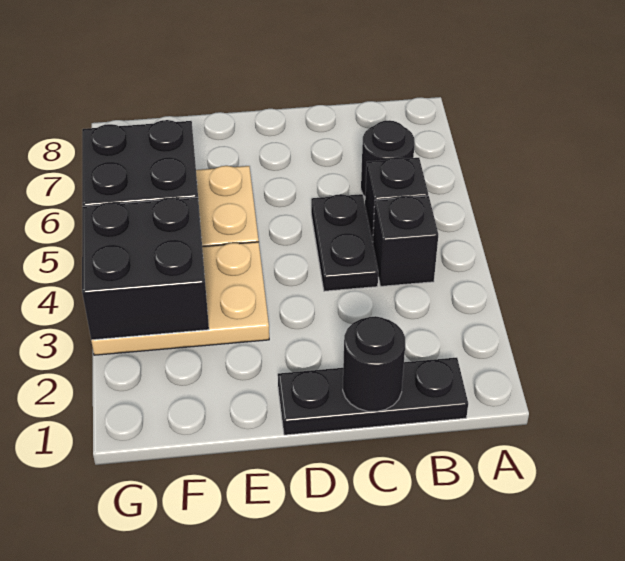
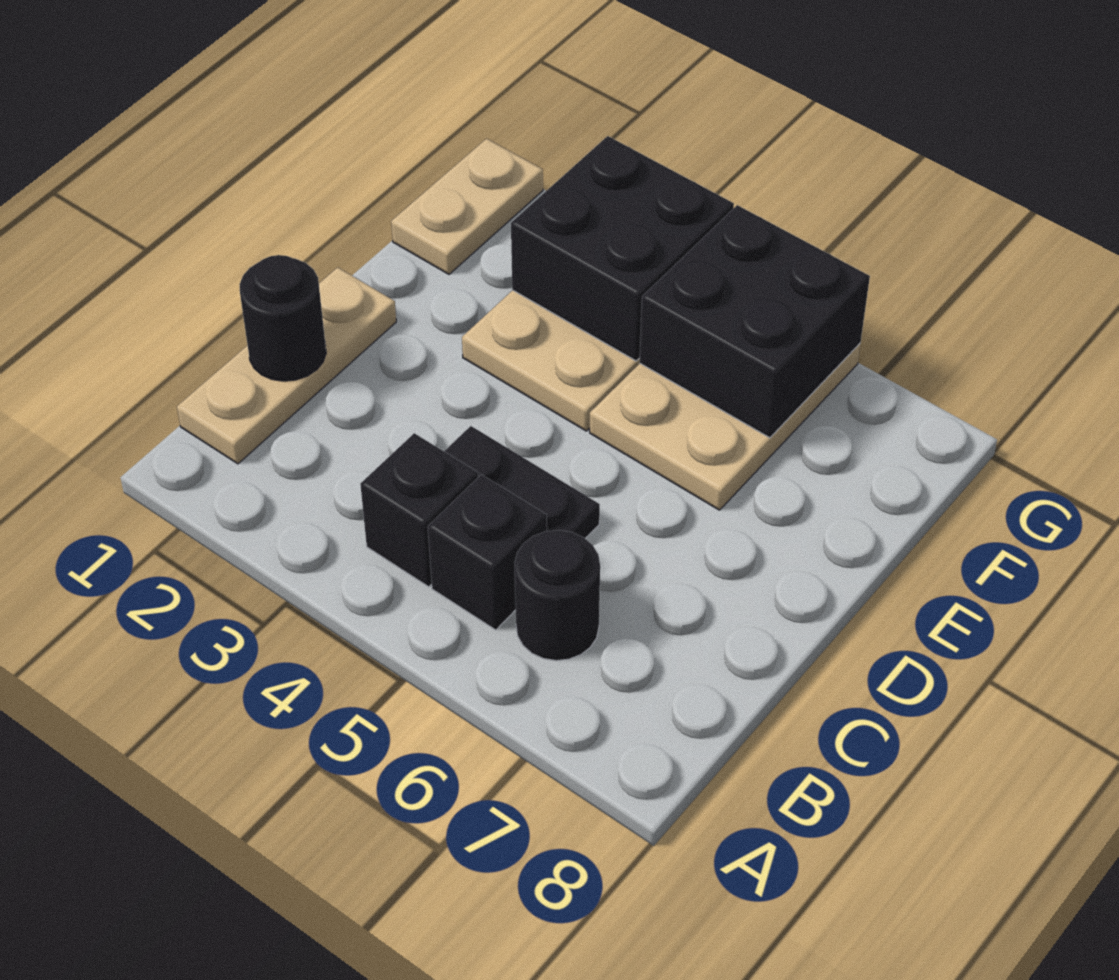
black plate B1:D1 level 1 -> tan plate B1:D1 level 1
none -> tan plate F1:G1 level 1

